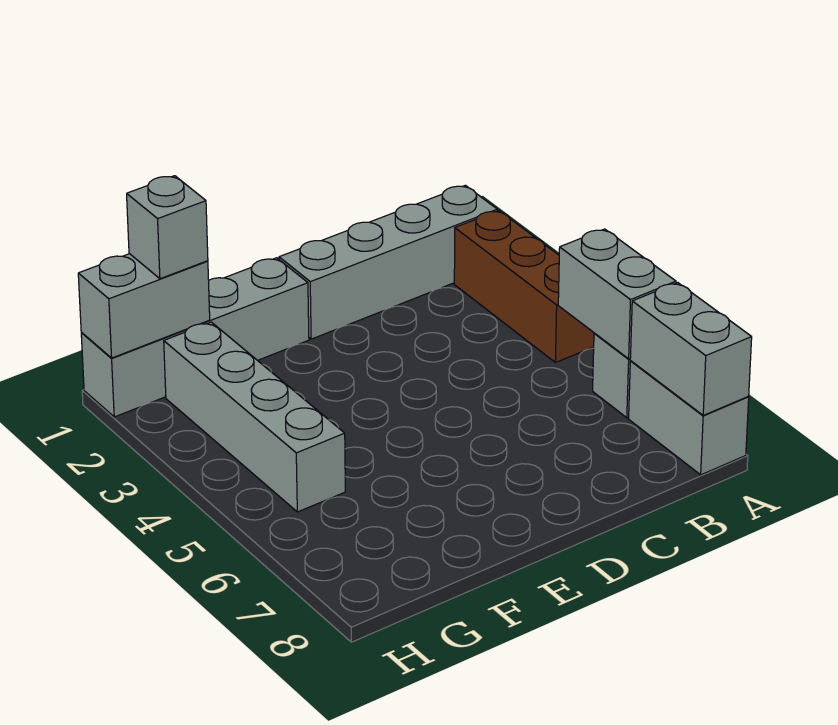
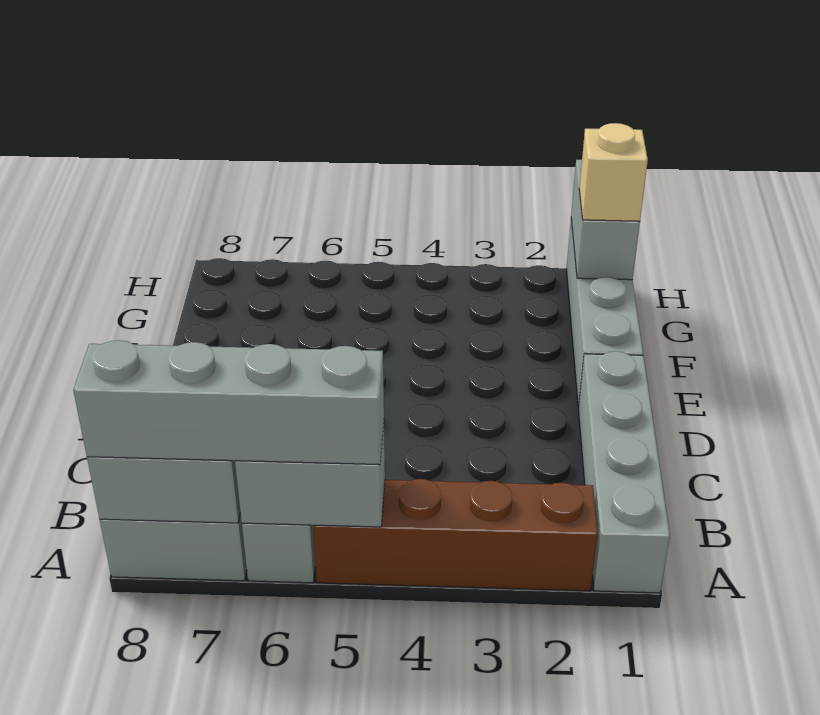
brown brick A2:A4 level 1 -> brown brick A2:A5 level 1
grey brick G1 level 3 -> tan brick G1 level 3
grey brick G2:G5 level 1 -> grey brick A5:A8 level 3

